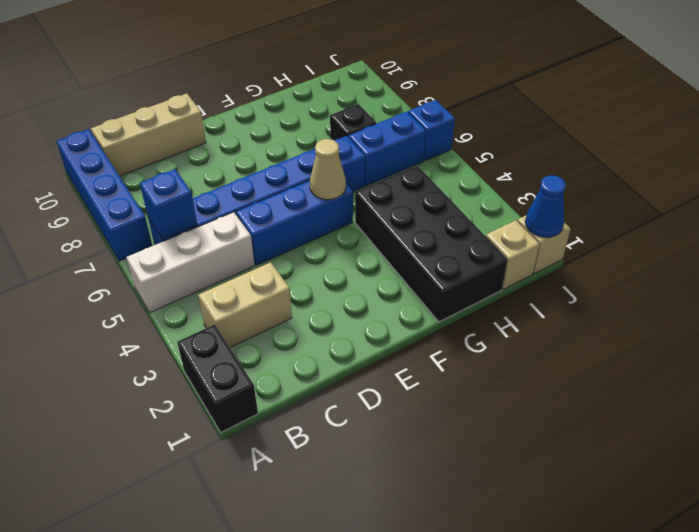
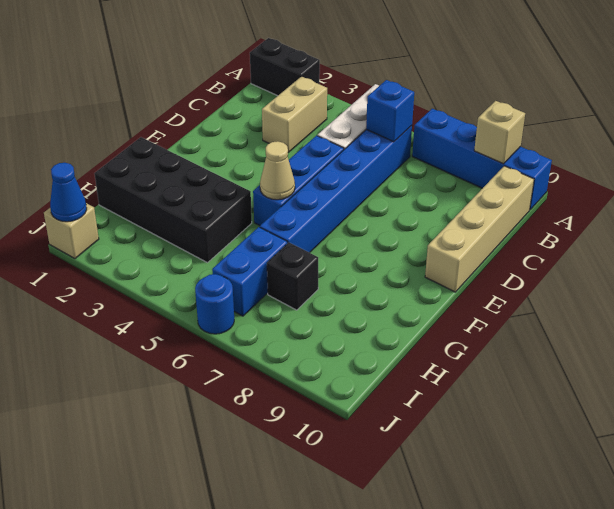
tan brick B10:D10 level 1 -> tan brick B10:E10 level 1
tan brick I1 level 1 -> tan brick A9 level 2
blue brick J6 level 1 -> blue round brick J6 level 1

